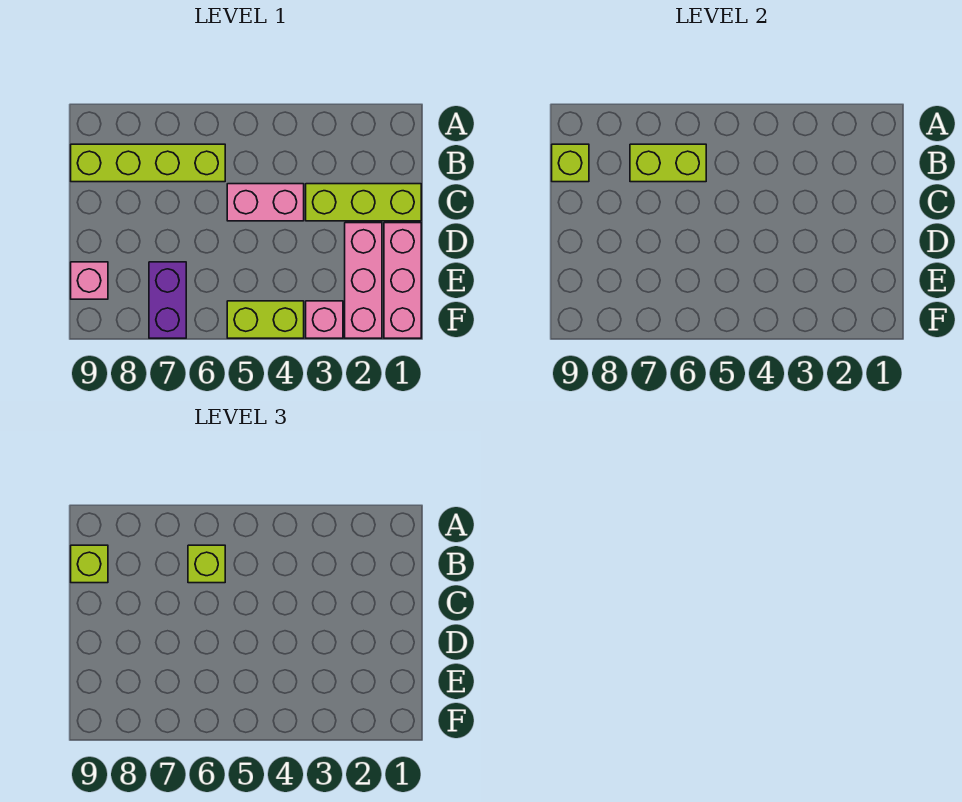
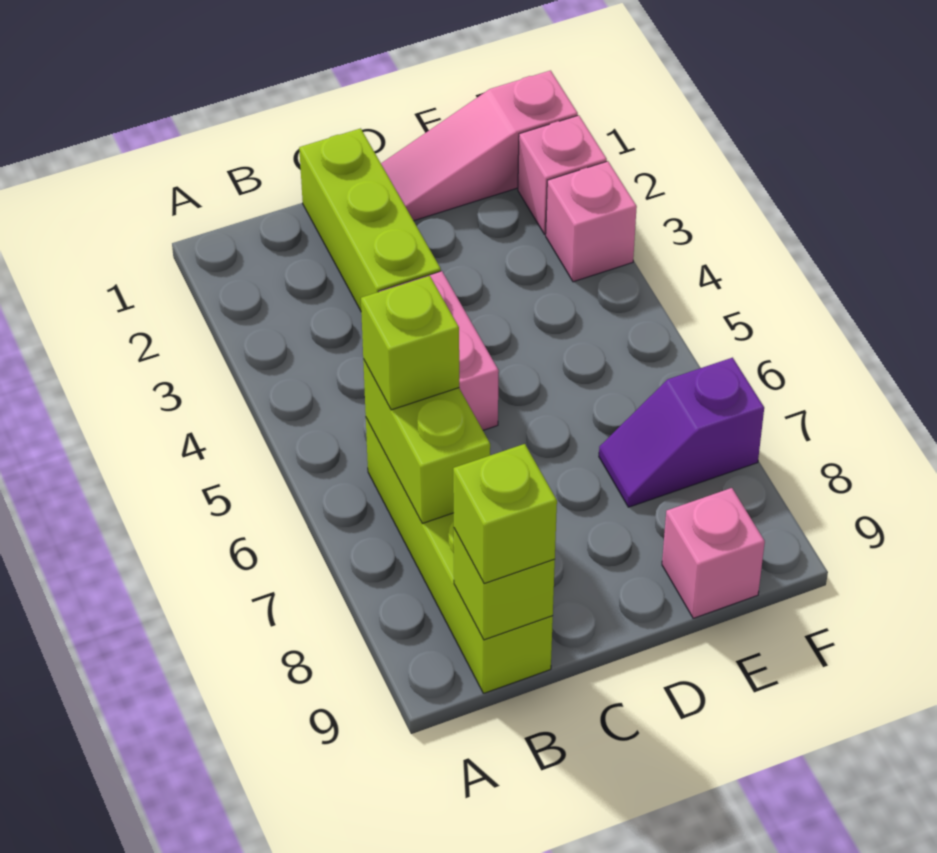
pink brick D1:F1 level 1 -> pink slope D1:F1 level 1 top F
pink brick D2:F2 level 1 -> pink brick F2 level 1
purple brick E7:F7 level 1 -> purple slope E7:F7 level 1 top F
lime brick F4:F5 level 1 -> none

